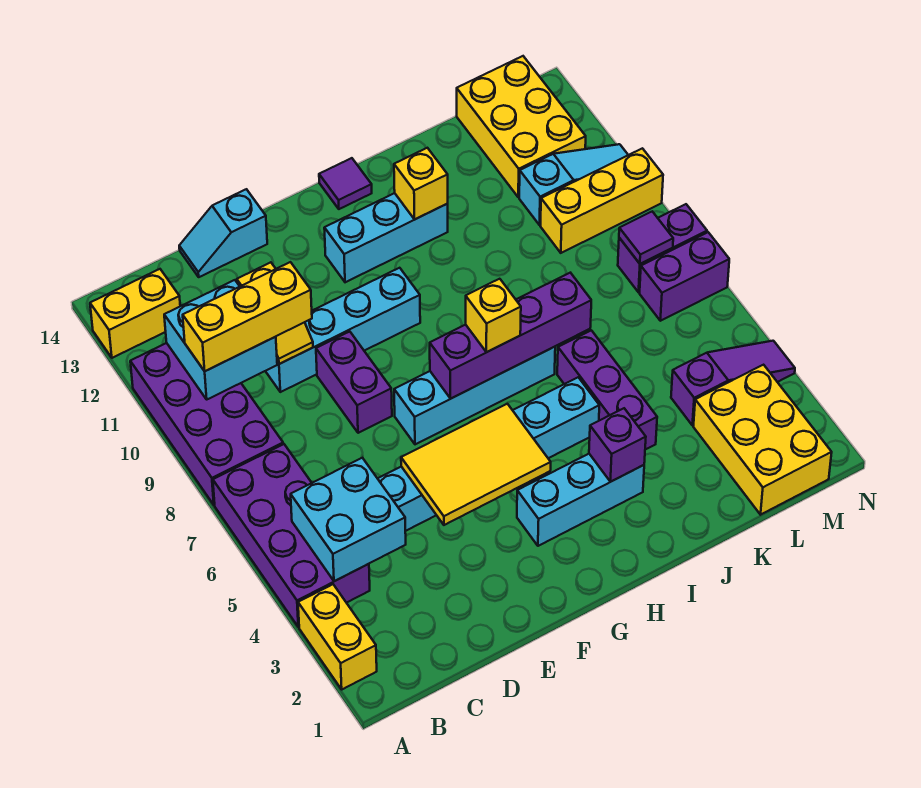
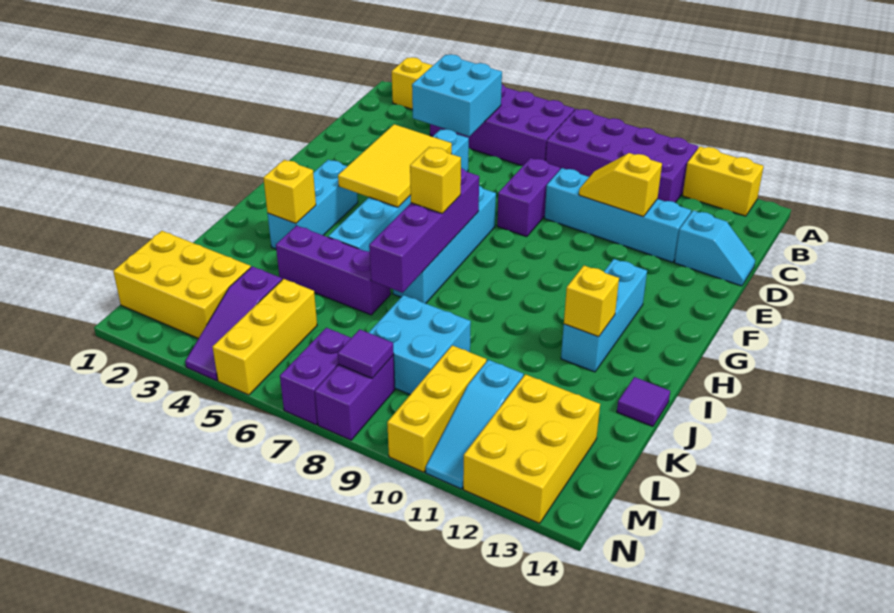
yellow brick A13:B13 level 1 -> yellow brick A12:A13 level 1
cyan brick B10:C11 level 2 -> cyan brick K8:L9 level 1
yellow brick B10:D10 level 3 -> yellow brick L5:N5 level 1
cyan brick D10:G10 level 1 -> cyan brick D9:D12 level 1
cyan slope D14:E14 level 1 top E -> cyan slope D13:D14 level 1 top 13
purple brick E8:E9 level 1 -> purple brick D8:E8 level 1
purple tile H14 level 1 -> purple tile J14 level 1
purple brick I3 level 2 -> yellow brick I3 level 2
yellow brick L12:M14 level 1 -> yellow brick L12:N13 level 1

